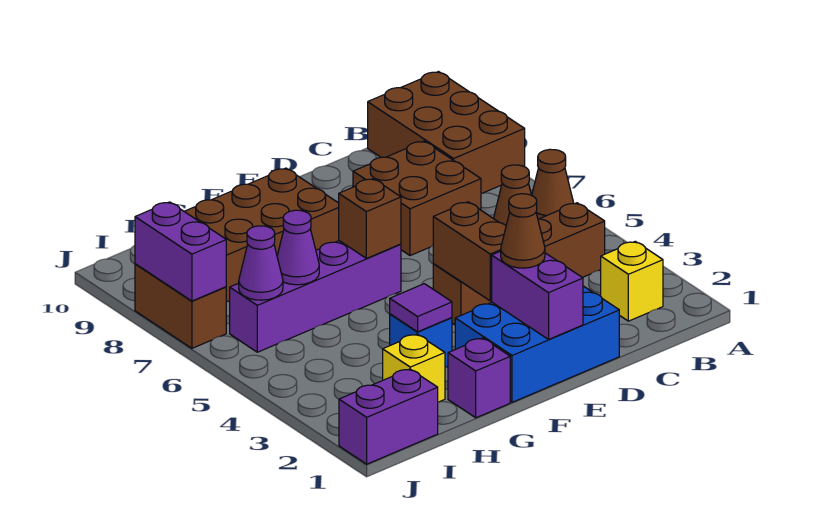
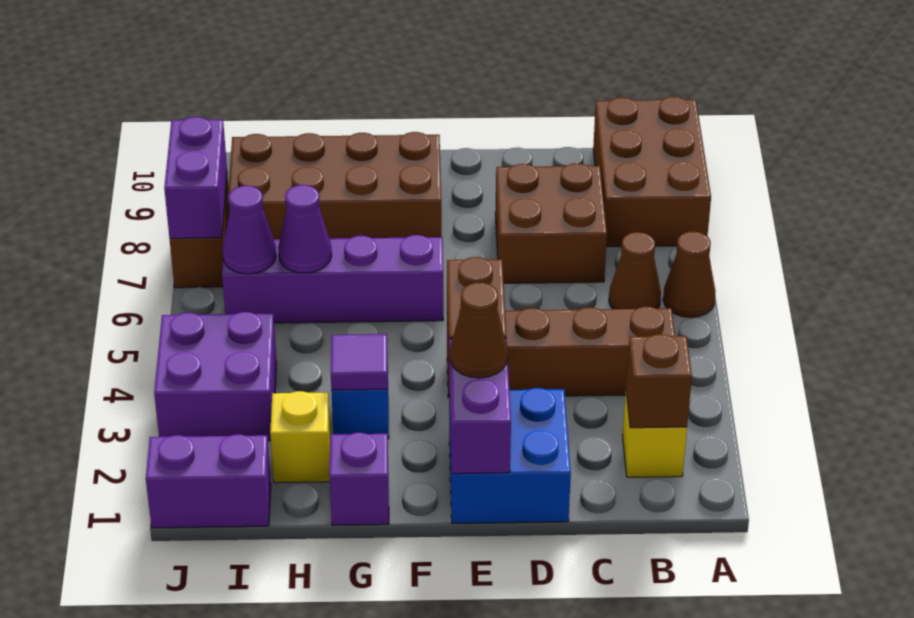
blue brick D1:F2 level 1 -> blue brick D1:E2 level 1
brown brick F6 level 2 -> brown brick B2 level 2
none -> purple brick I3:J4 level 1

